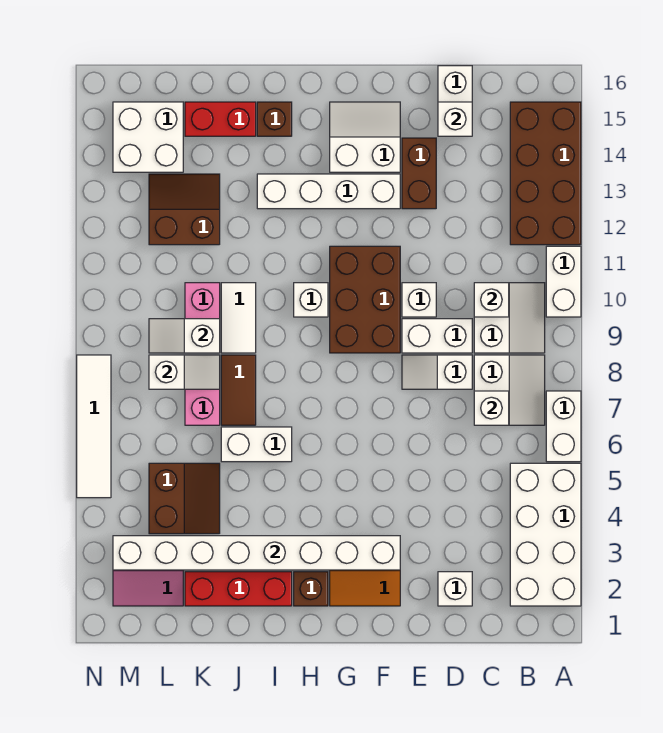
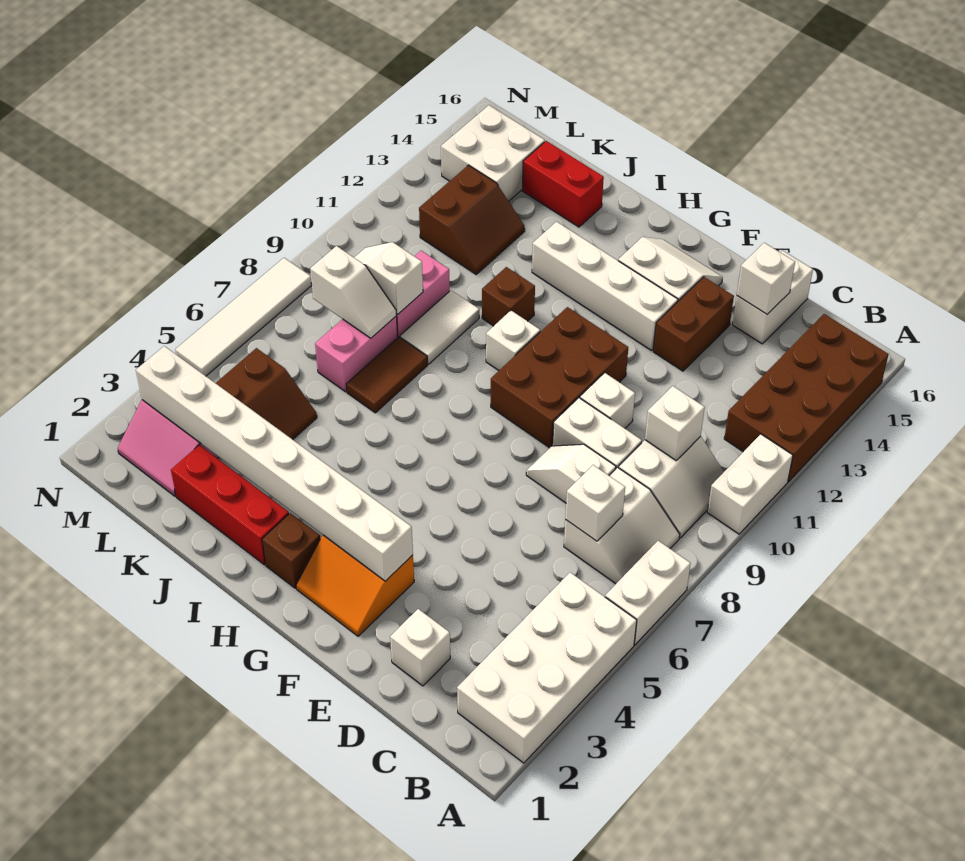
white brick I6:J6 level 1 -> none
brown brick I15 level 1 -> brown brick I11 level 1
brown slope K12:L13 level 1 top 12 -> brown slope K12:L13 level 1 top L

